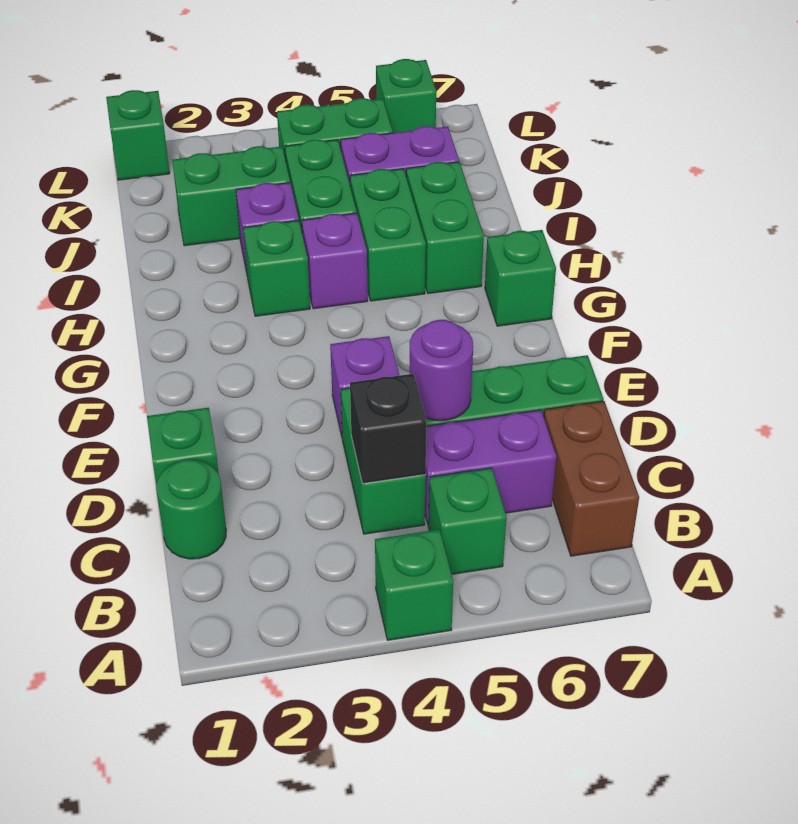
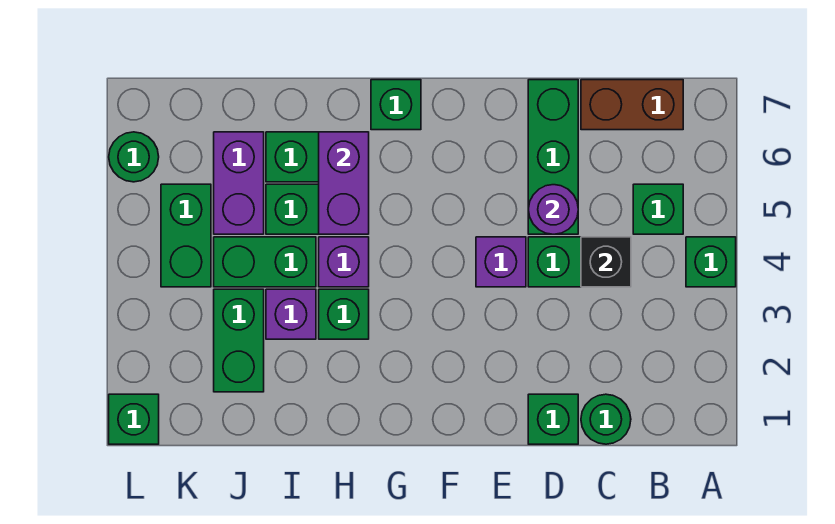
purple brick C5:C6 level 1 -> purple brick H5:H6 level 2
green brick L6 level 1 -> green round brick L6 level 1

